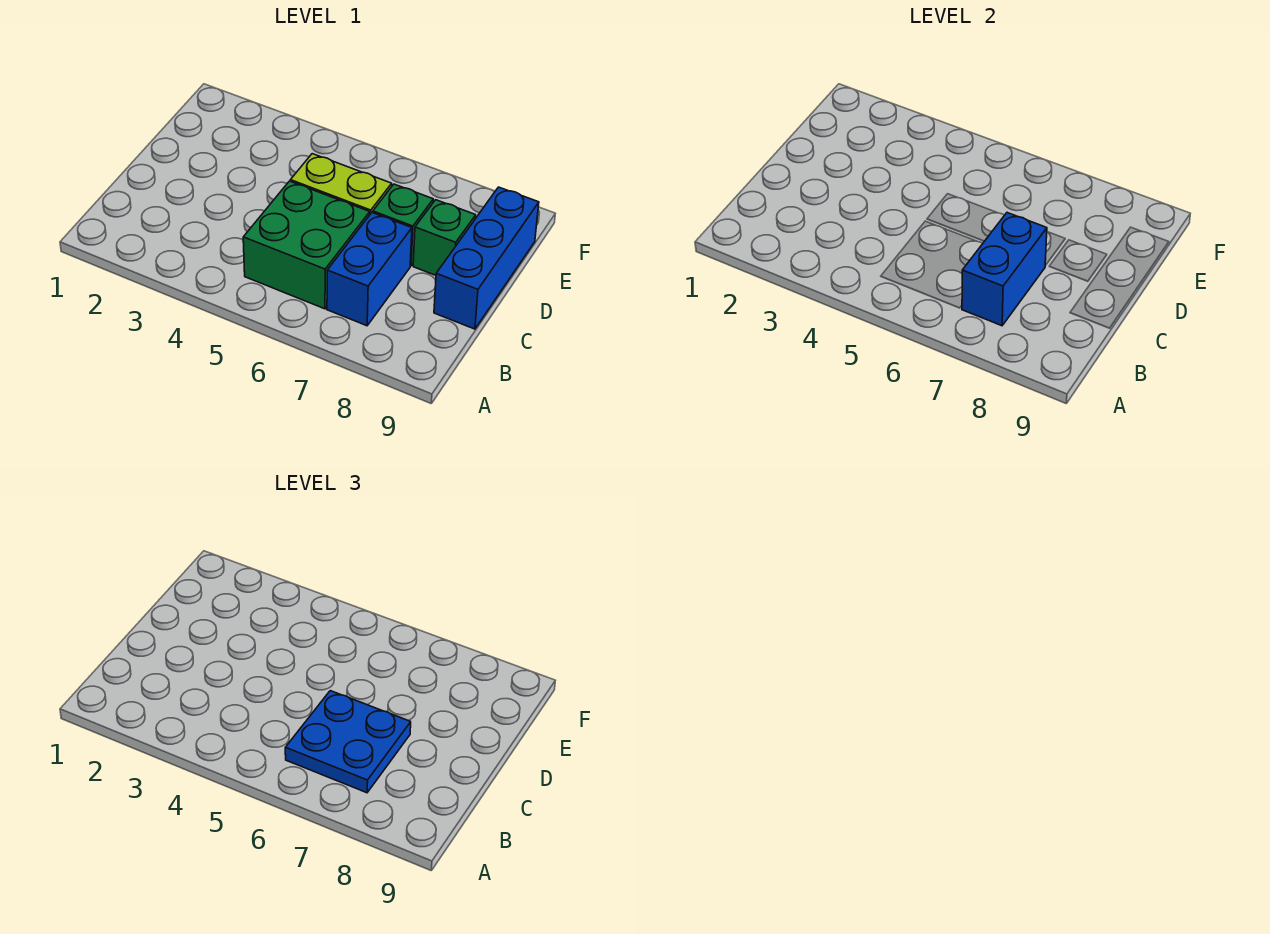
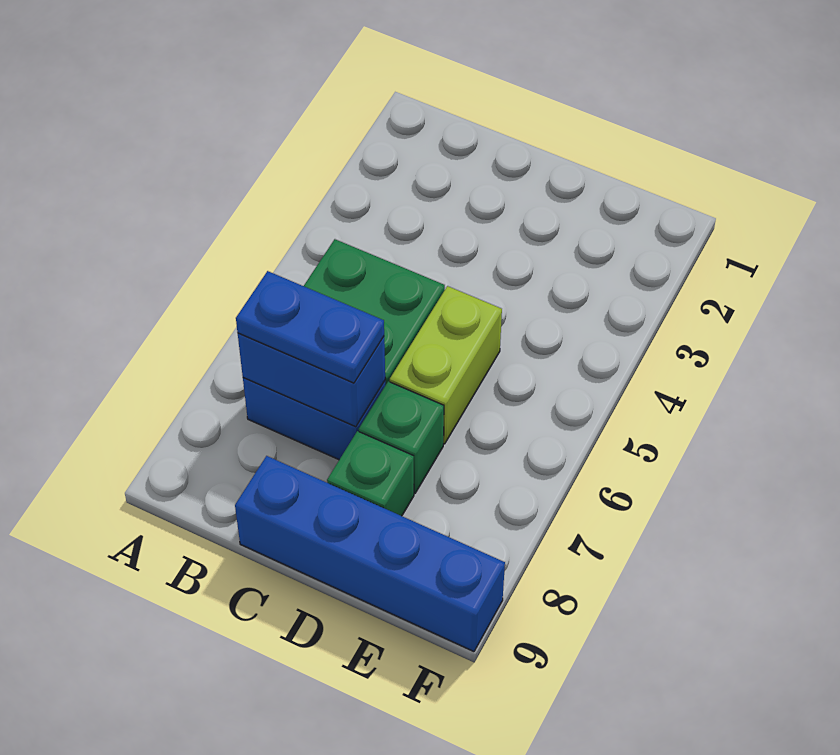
blue plate B6:C7 level 3 -> blue plate B7:C7 level 3
blue brick C9:E9 level 1 -> blue brick C9:F9 level 1

